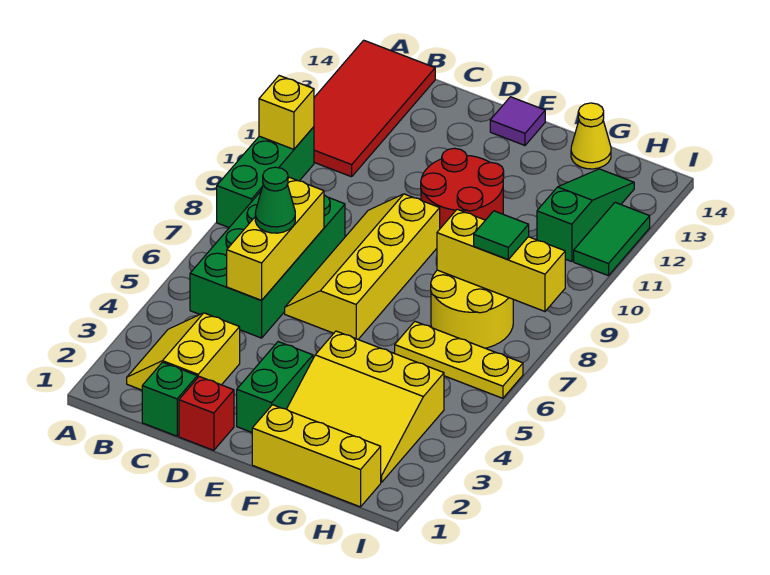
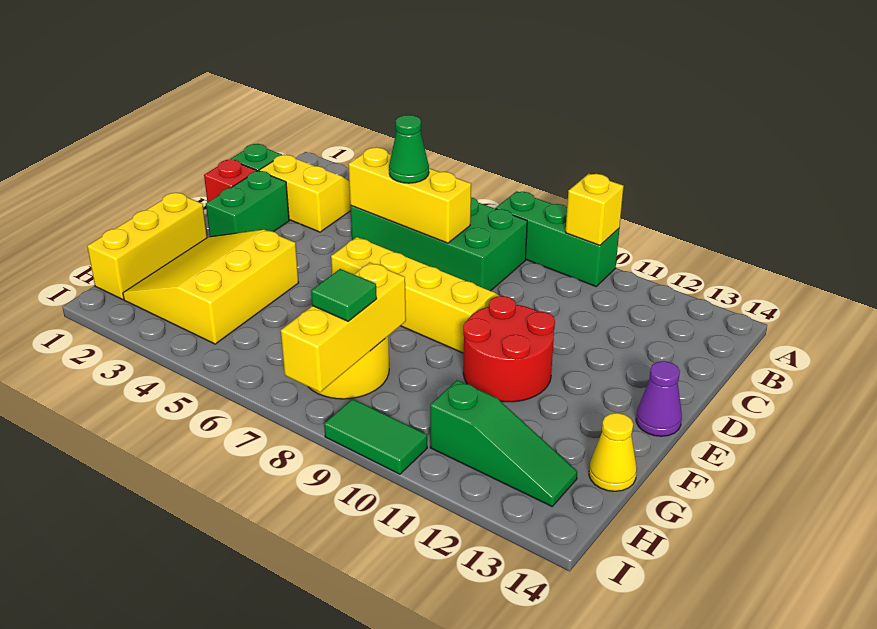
red tile A11:B14 level 1 -> none
green brick E2:E3 level 1 -> green brick D2:E2 level 1
purple tile E14 level 1 -> purple cone E14 level 1
yellow plate G6:I6 level 1 -> none
green tile I11:I12 level 1 -> green tile I9:I10 level 1

